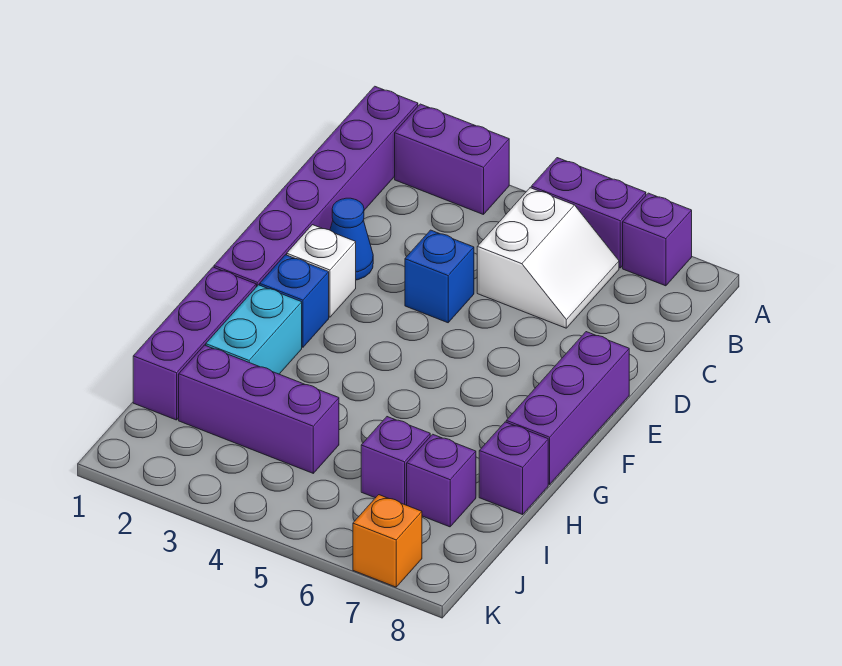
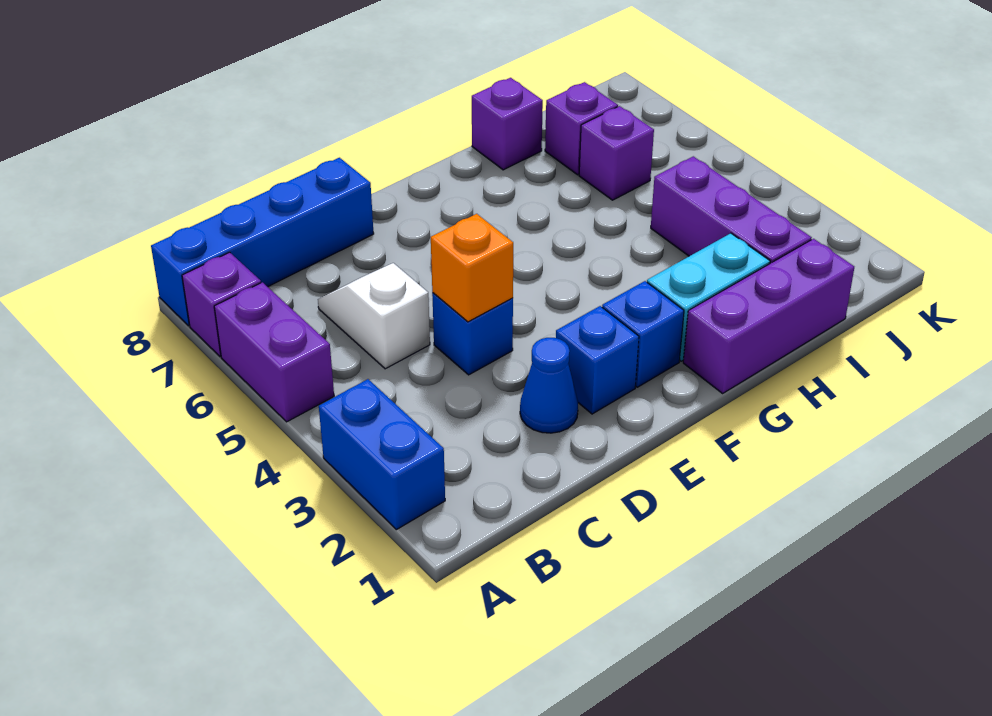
purple brick A1:F1 level 1 -> none
purple brick A2:A3 level 1 -> blue brick A2:A3 level 1
none -> blue brick A8:D8 level 1
white slope B5:C6 level 1 top 5 -> white slope C5:C6 level 1 top 5
white brick E2 level 1 -> blue brick E2 level 1
purple brick E8:G8 level 1 -> none
orange brick K7 level 1 -> orange brick D4 level 2

